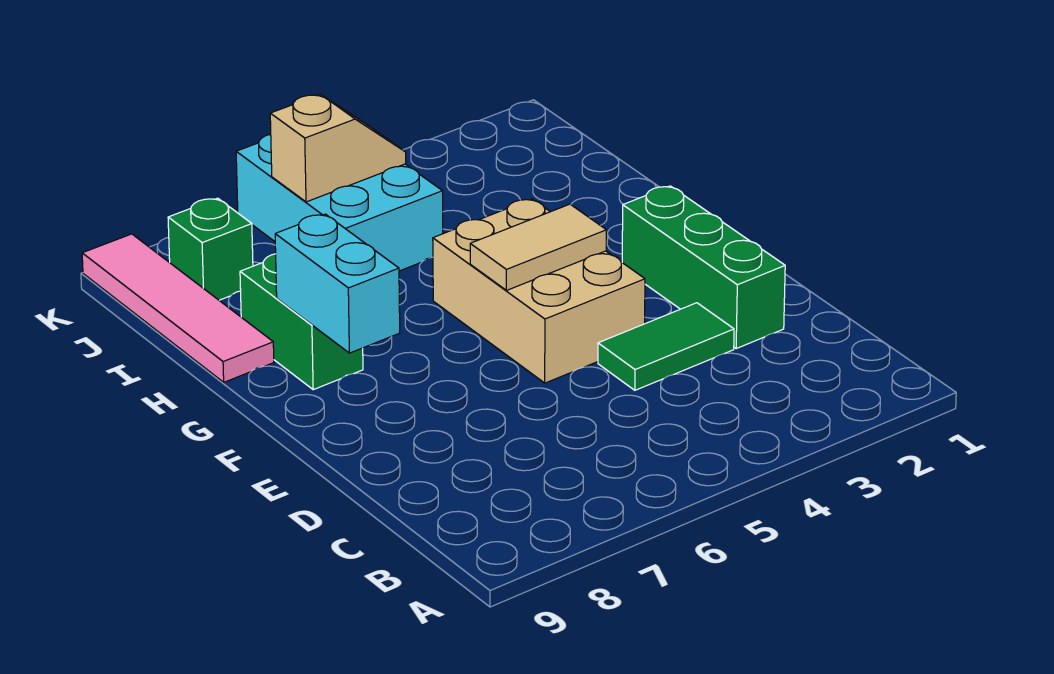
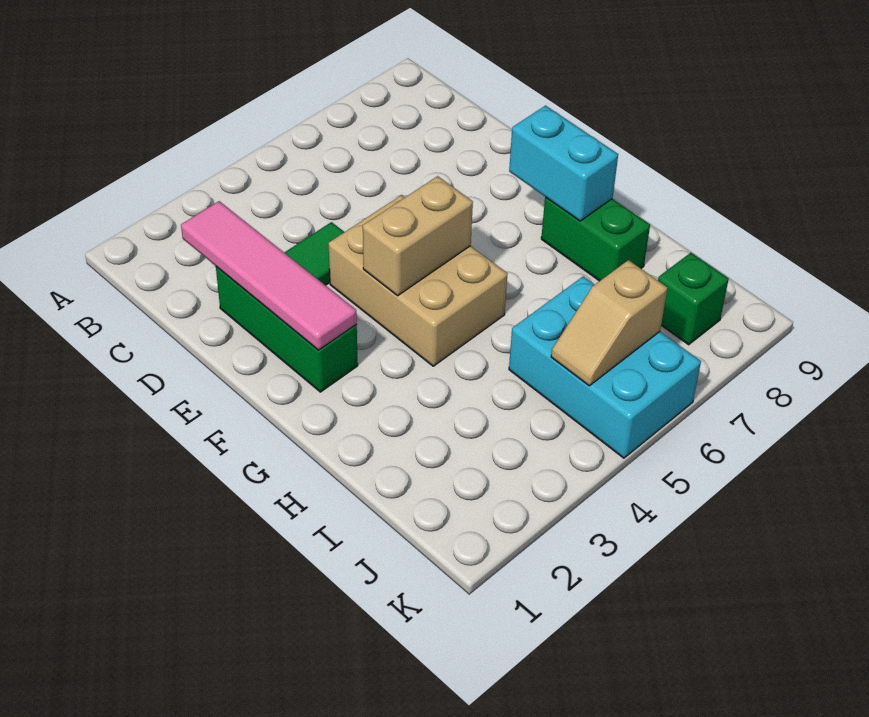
tan tile F4:F5 level 2 -> tan brick F4:F5 level 2
pink tile H9:K9 level 1 -> pink tile C2:F2 level 2

